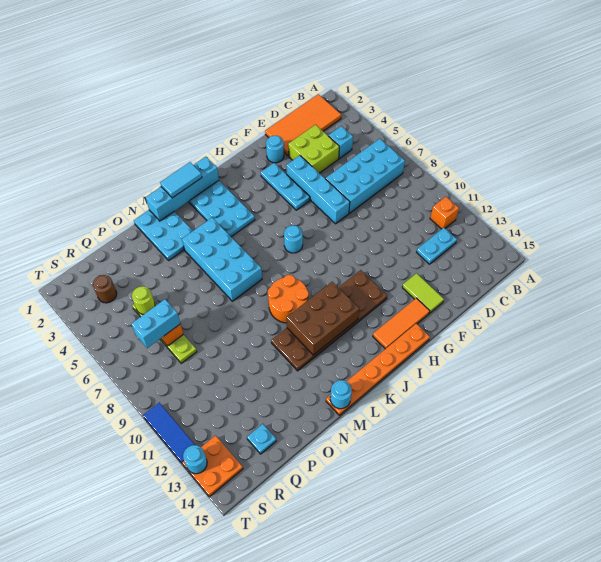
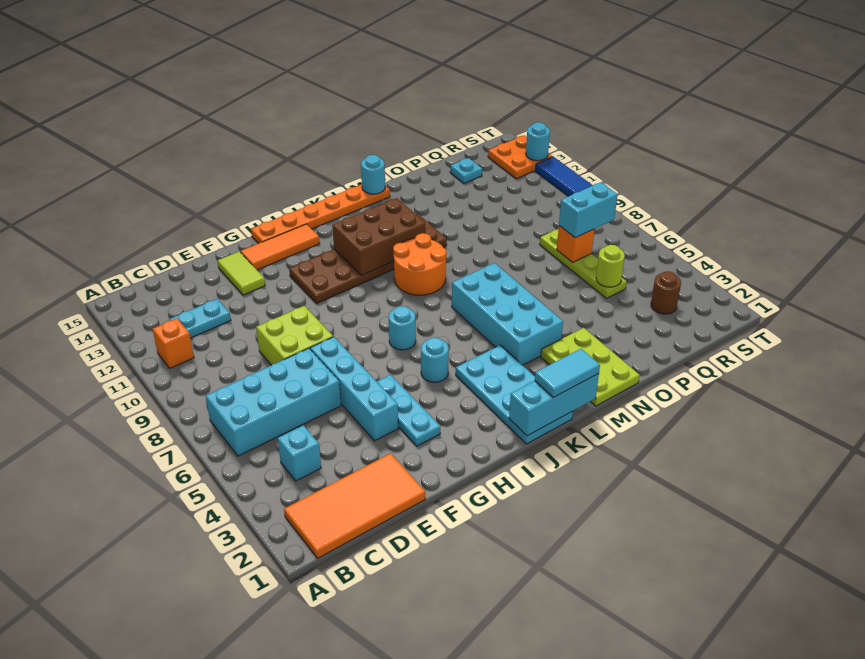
lime brick D3:E4 level 1 -> lime brick E8:F9 level 1
cyan round brick F2 level 1 -> cyan round brick I5 level 1
cyan brick J1:M1 level 2 -> cyan brick J1:L1 level 2
cyan plate M1:N3 level 1 -> lime plate M1:N3 level 1

